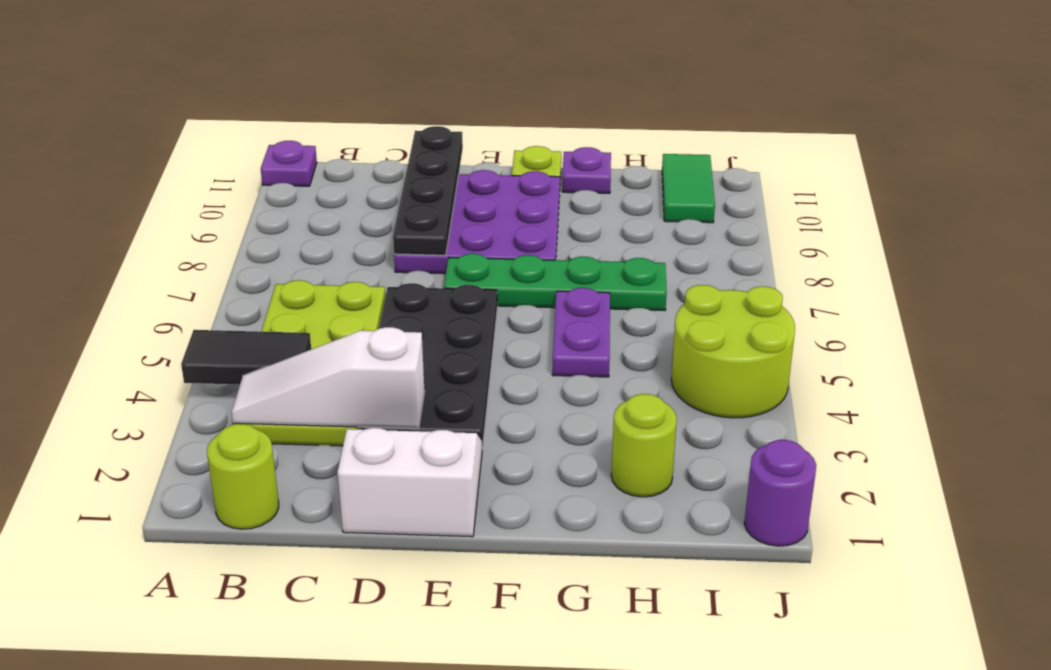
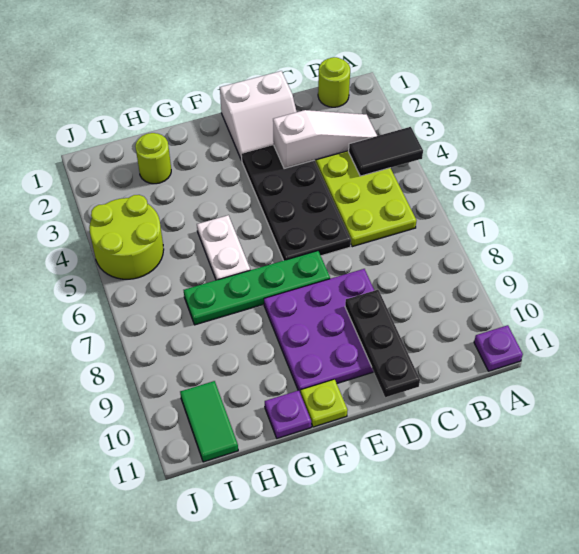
black plate D8:D11 level 2 -> black plate D9:D11 level 2
purple plate G5:G6 level 1 -> white plate G5:G6 level 1
purple round brick J1 level 1 -> none

